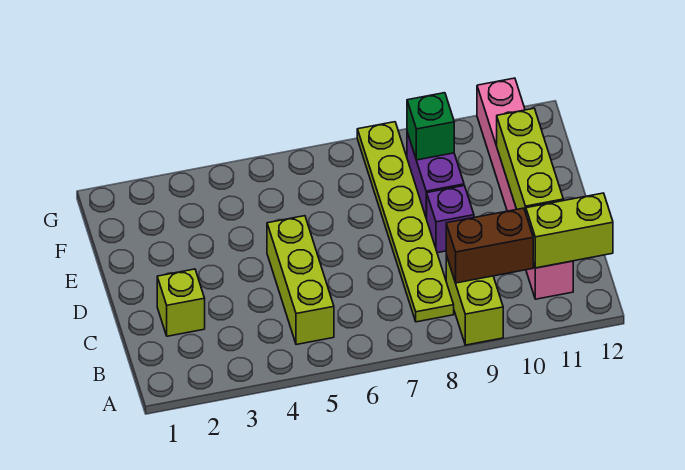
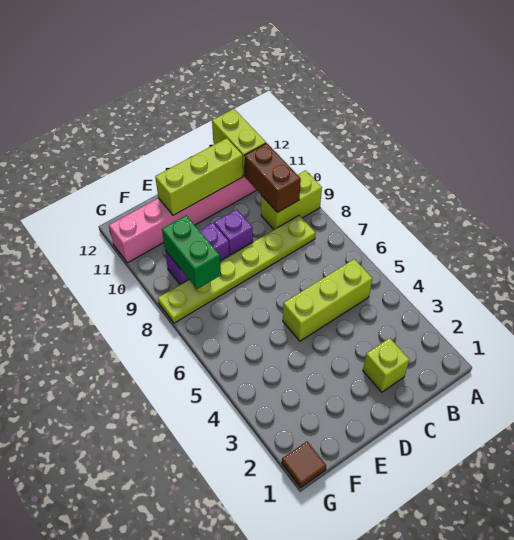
green brick F9 level 2 -> green brick F8:F9 level 2
none -> brown tile G1 level 1

